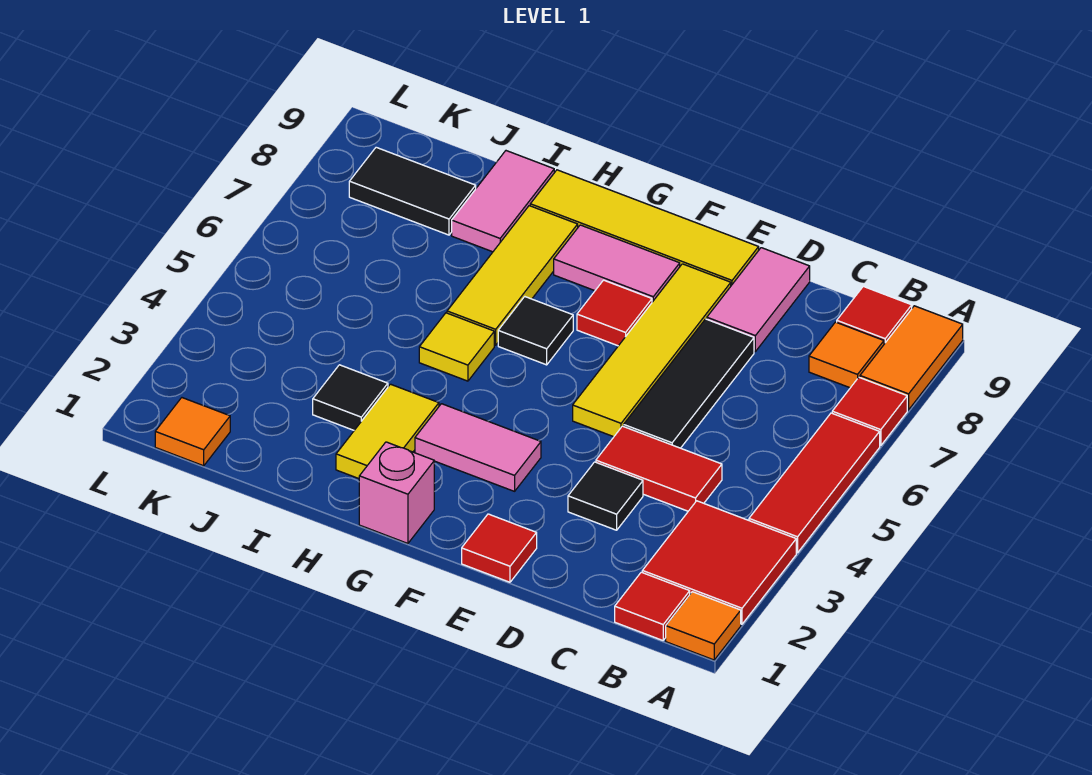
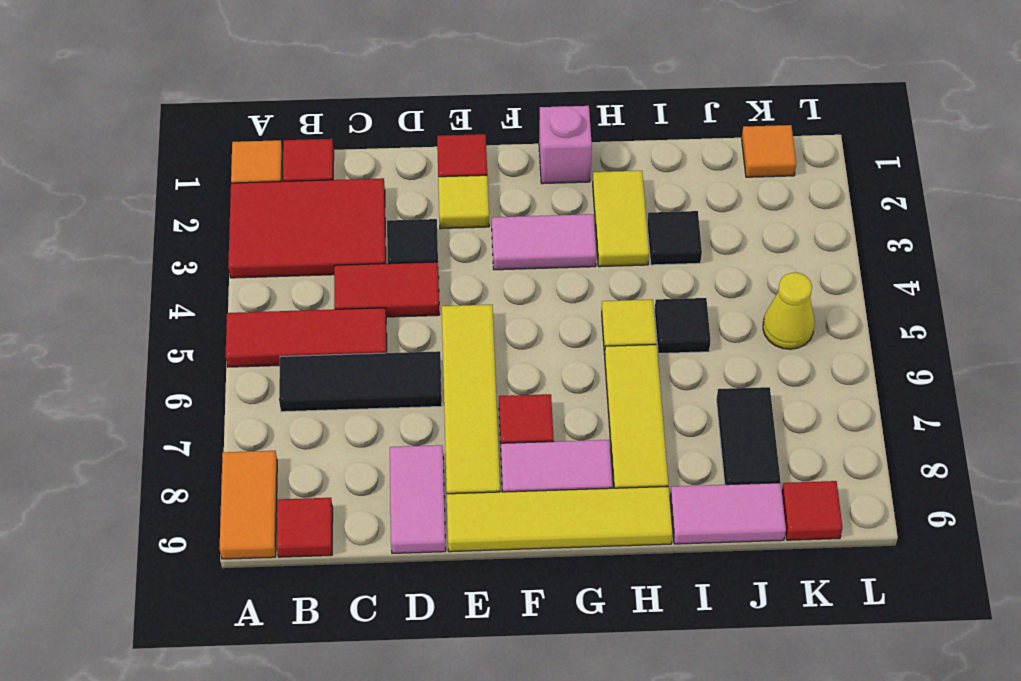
red tile A2:B3 level 1 -> red tile A2:C3 level 1
red tile A4:A6 level 1 -> red tile A5:C5 level 1
red tile A7 level 1 -> red tile K9 level 1
orange tile B8 level 1 -> none
black tile D5:D7 level 1 -> black tile B6:D6 level 1
none -> yellow tile E2 level 1
black tile G6 level 1 -> black tile I5 level 1
pink tile I8:I9 level 1 -> pink tile I9:J9 level 1
black tile J8:K8 level 1 -> black tile J7:J8 level 1
none -> yellow cone K5 level 1

